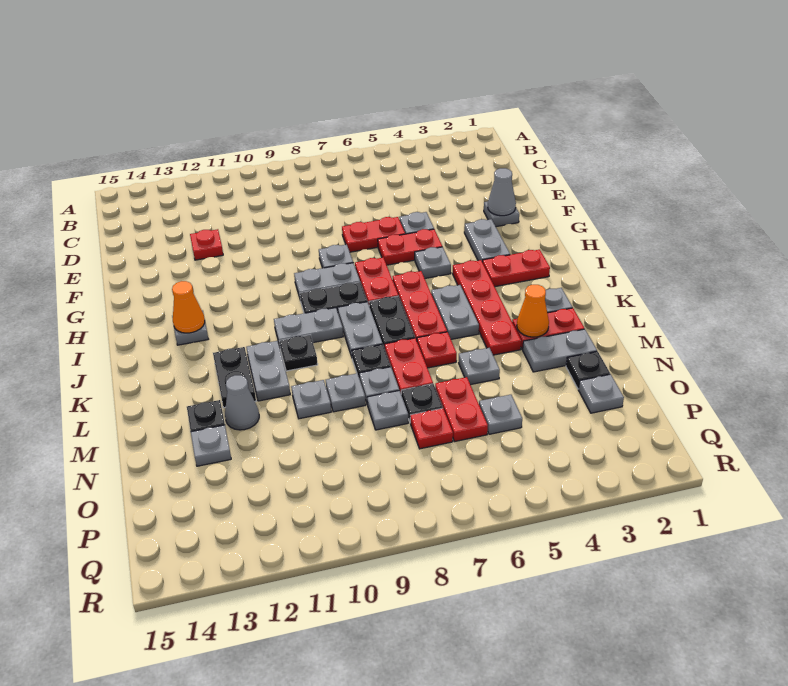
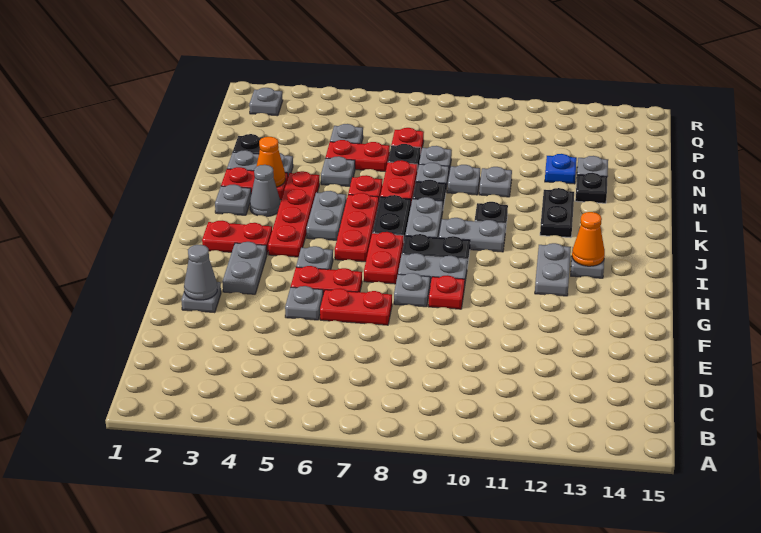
red plate E12 level 1 -> red plate G9 level 1
grey plate K11:L11 level 1 -> grey plate H12:I12 level 1
grey cone M12 level 1 -> grey cone K3 level 1
red plate N6:O6 level 1 -> red plate N5:N6 level 1
none -> blue plate N12 level 1
grey plate O2 level 1 -> grey plate Q2 level 1

